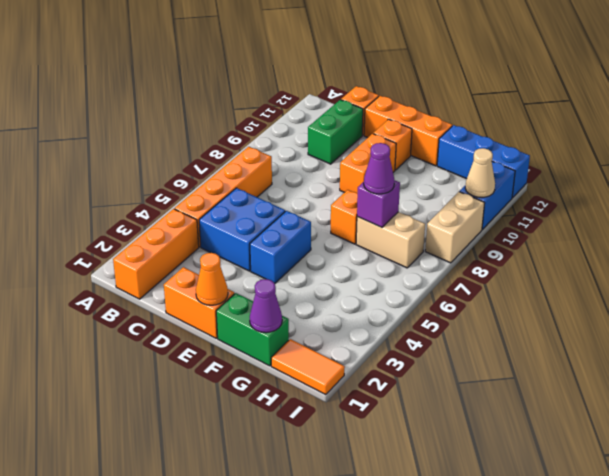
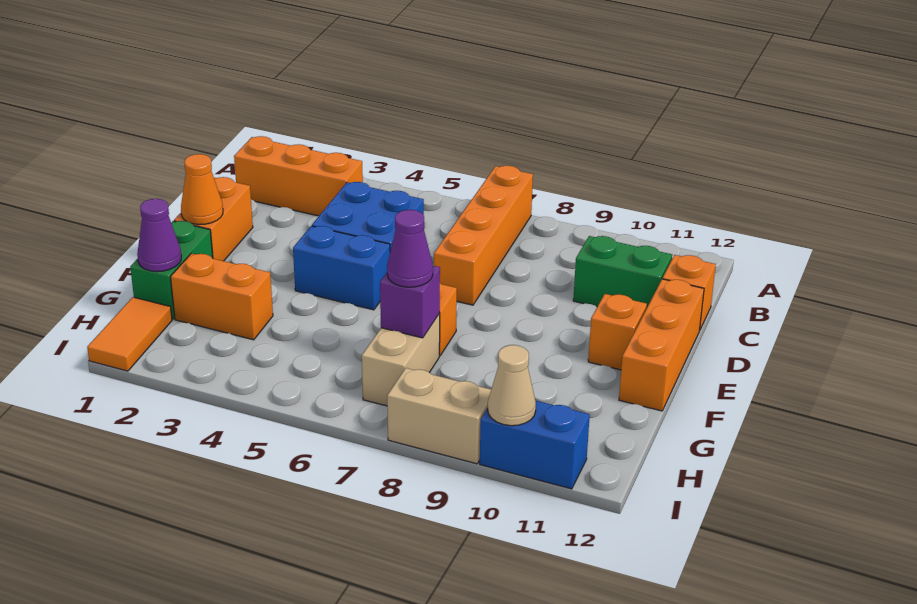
orange brick B4:B7 level 1 -> orange brick A7:D7 level 1
orange brick E9:E10 level 1 -> orange brick G2:G3 level 1
blue brick G12:I12 level 1 -> none

